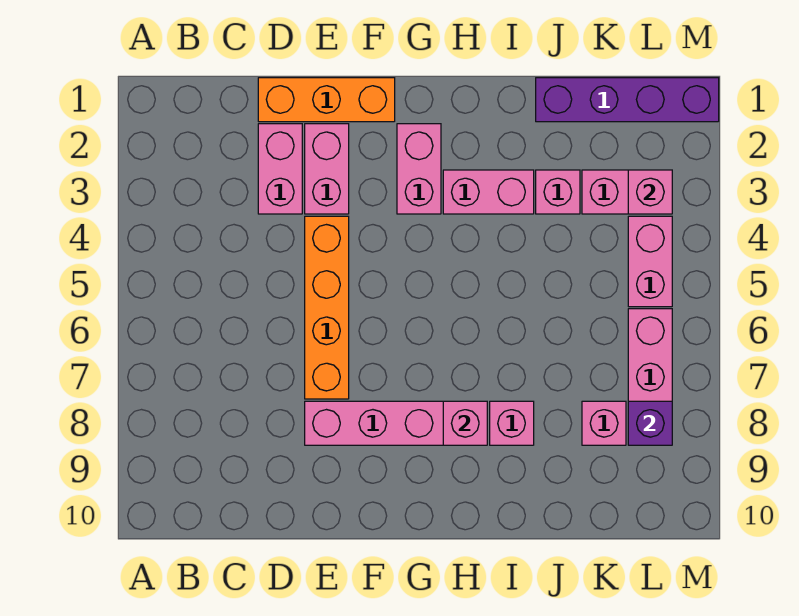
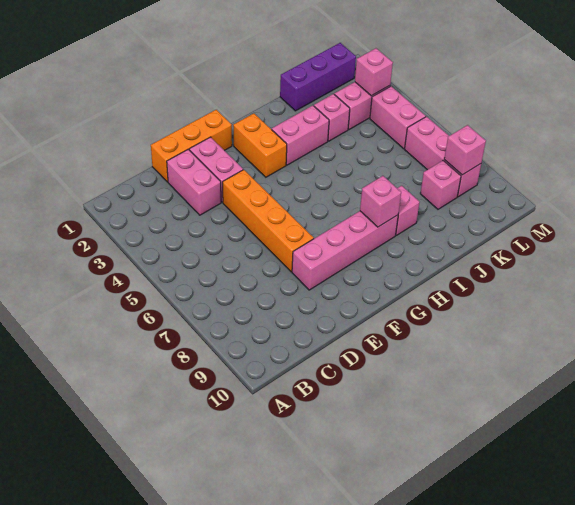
pink brick G2:G3 level 1 -> orange brick G2:G3 level 1
purple brick J1:M1 level 1 -> purple brick J1:L1 level 1
purple brick L8 level 2 -> pink brick L8 level 2

